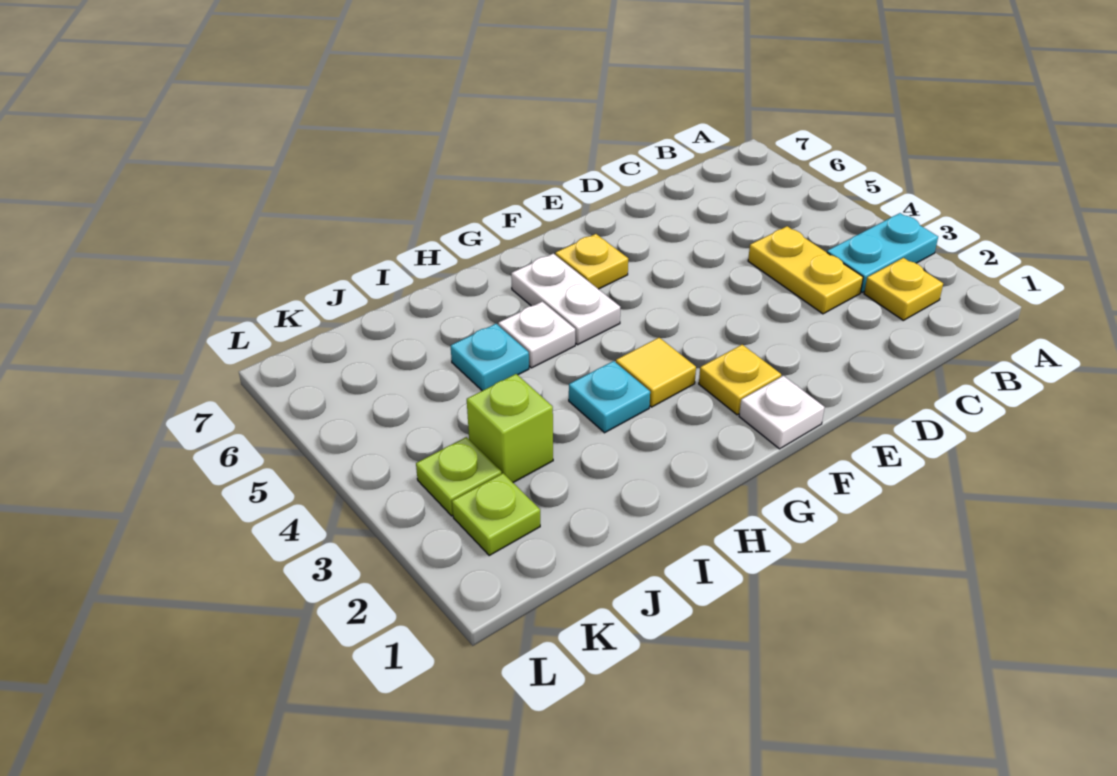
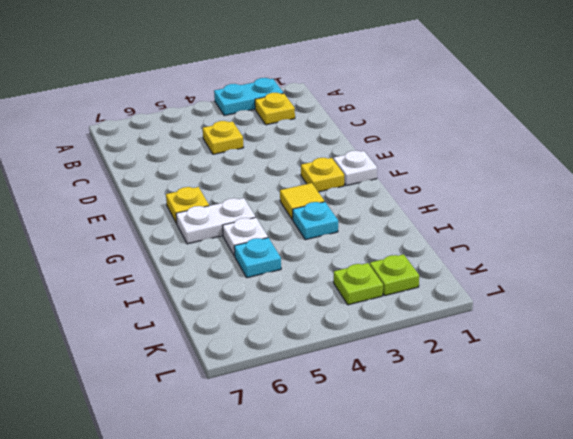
cyan plate A3:B3 level 1 -> cyan plate A2:A3 level 1
yellow plate C3:C4 level 1 -> yellow plate C4 level 1
lime brick J3 level 1 -> none

